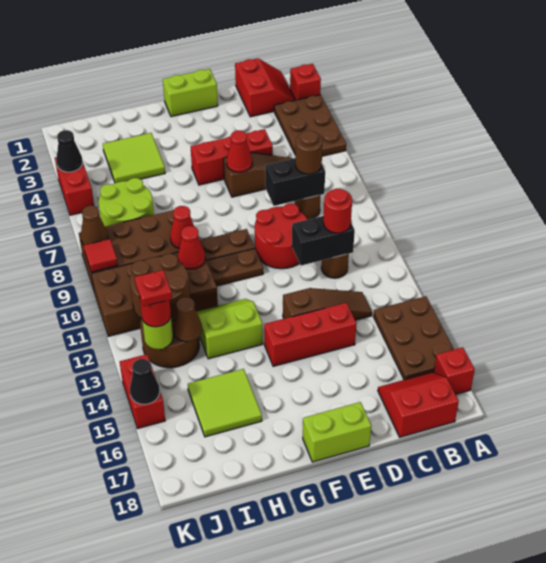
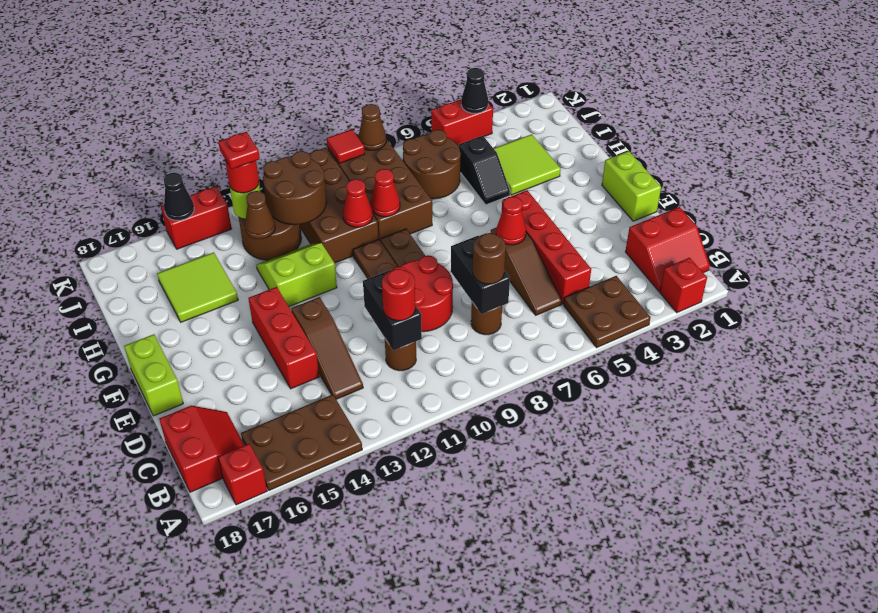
brown plate A3:B5 level 1 -> brown plate A4:B5 level 1
red brick D5:F5 level 1 -> red brick C5:F5 level 1
lime slope G12:H13 level 1 top 13 -> lime slope G12:H13 level 1 top G
none -> black slope H5:I5 level 1 top I
lime round brick I6:J7 level 1 -> brown round brick I6:J7 level 1

